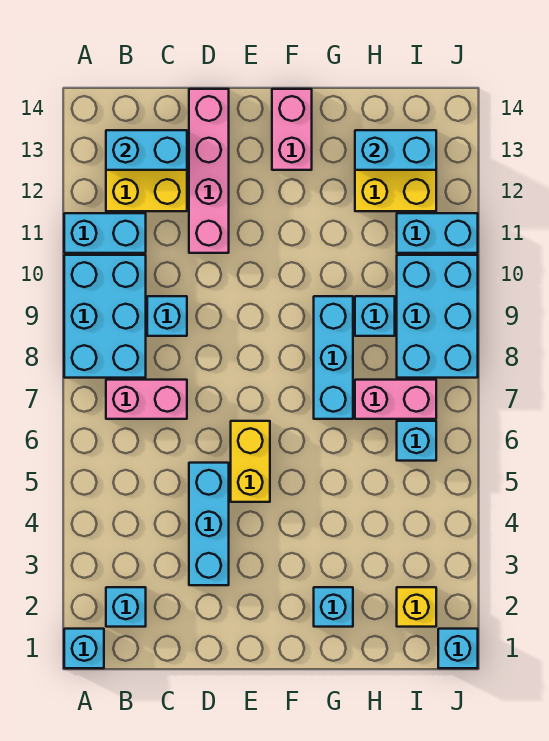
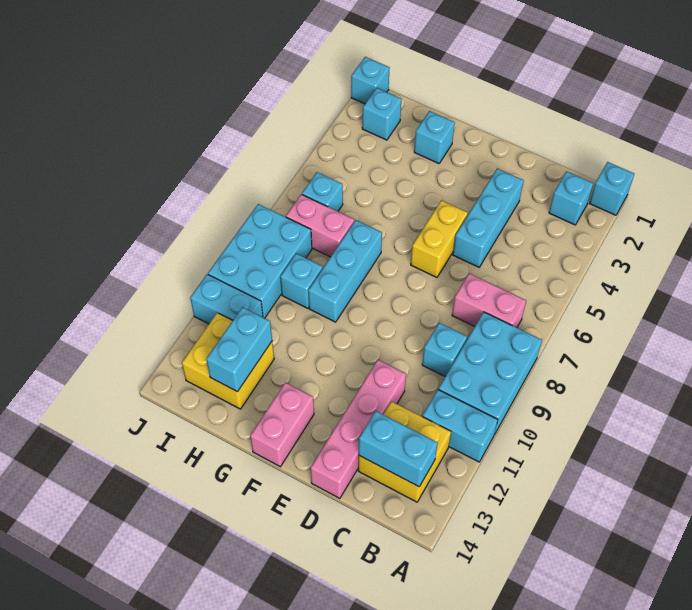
cyan brick H13:I13 level 2 -> cyan brick H12:H13 level 2
yellow brick I2 level 1 -> cyan brick I2 level 1

